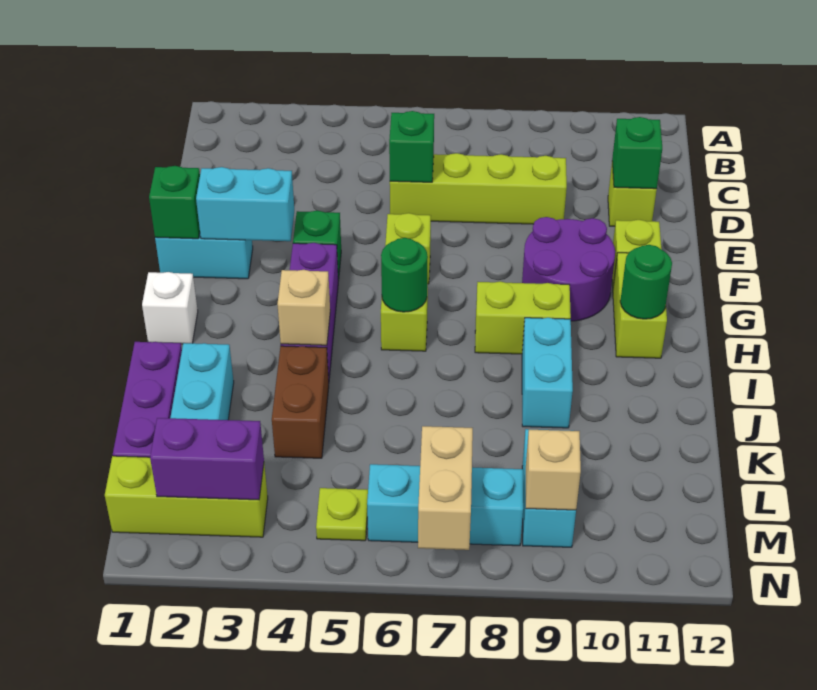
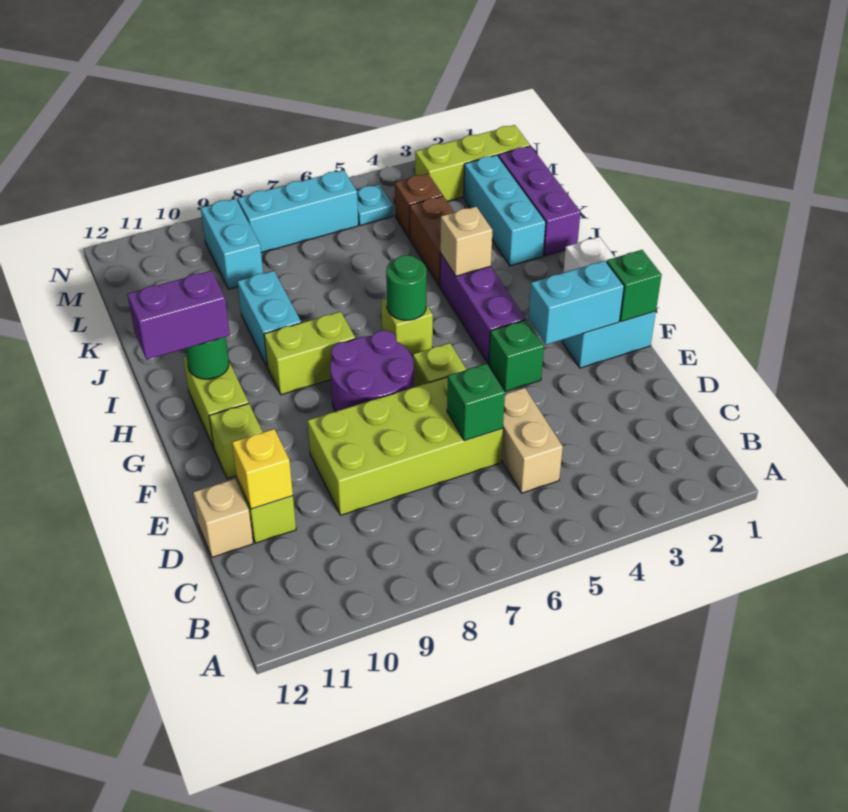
lime brick D6:D9 level 1 -> lime brick D6:E9 level 1
green brick D11 level 2 -> yellow brick D11 level 2
purple round brick F9:G10 level 1 -> purple round brick F7:G8 level 1
none -> brown brick L4 level 1
purple brick M2:M3 level 2 -> purple brick H11:H12 level 3
lime plate M5 level 1 -> cyan plate M5 level 1
tan brick M7:N7 level 2 -> tan brick C5:D5 level 1
tan brick M9 level 2 -> tan brick D12 level 1

